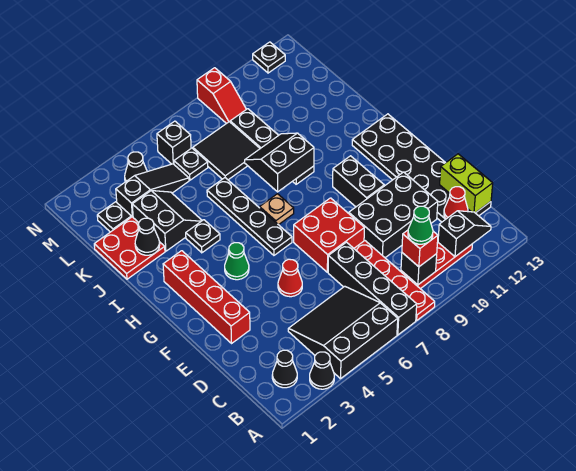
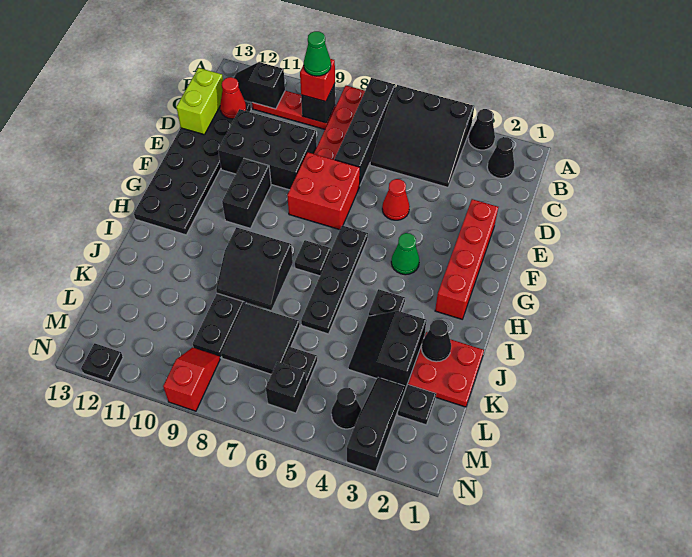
tan plate H7 level 1 -> black plate H7 level 1
black slope L3:L5 level 1 top 3 -> black slope L3:N3 level 1 top N

